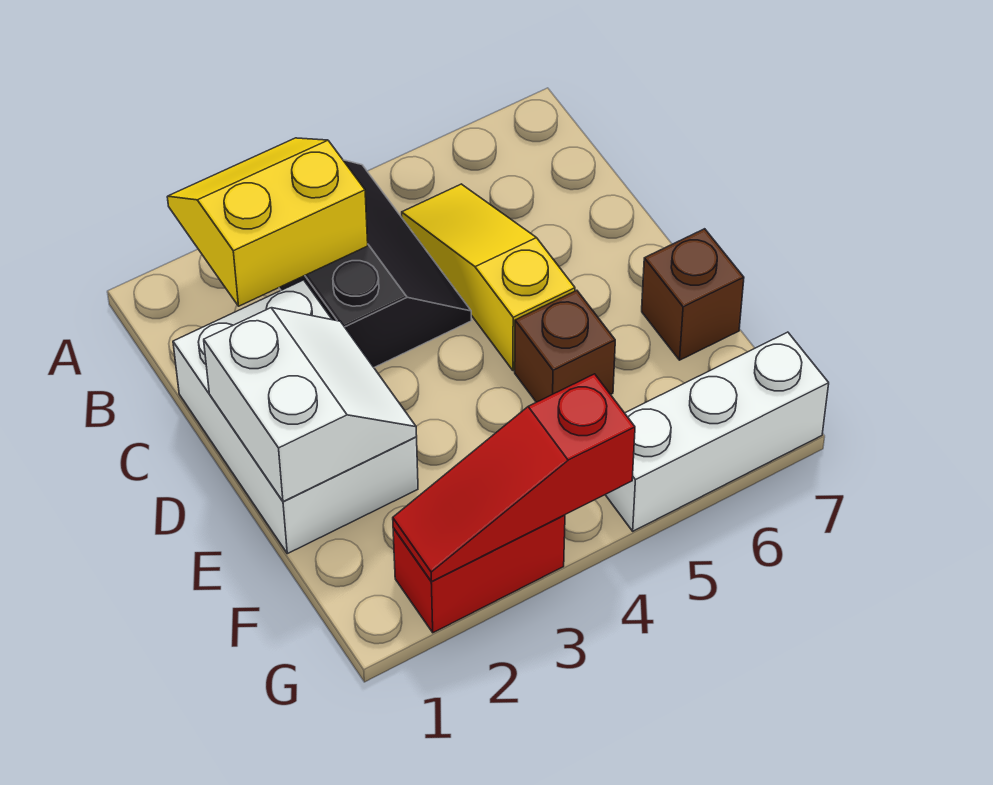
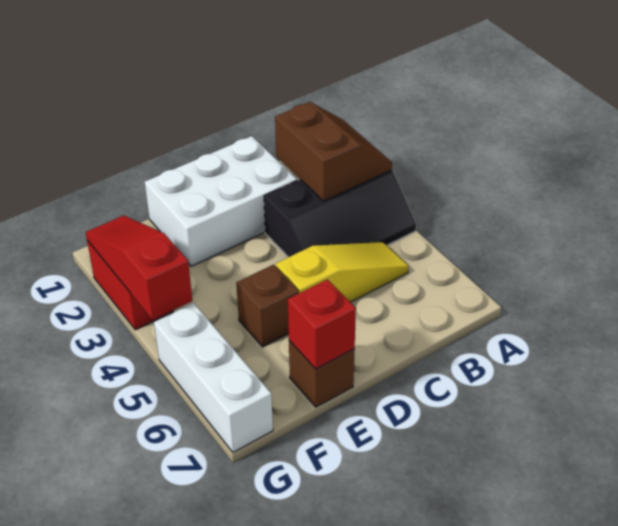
yellow slope A2:B3 level 2 top B -> brown slope A2:B3 level 2 top B
white slope D1:E2 level 2 top 1 -> none
none -> red brick E7 level 2

